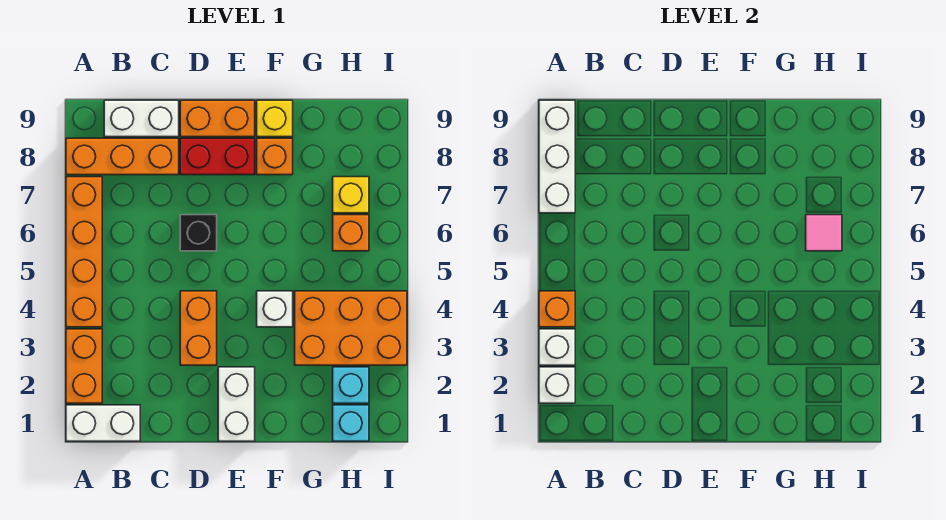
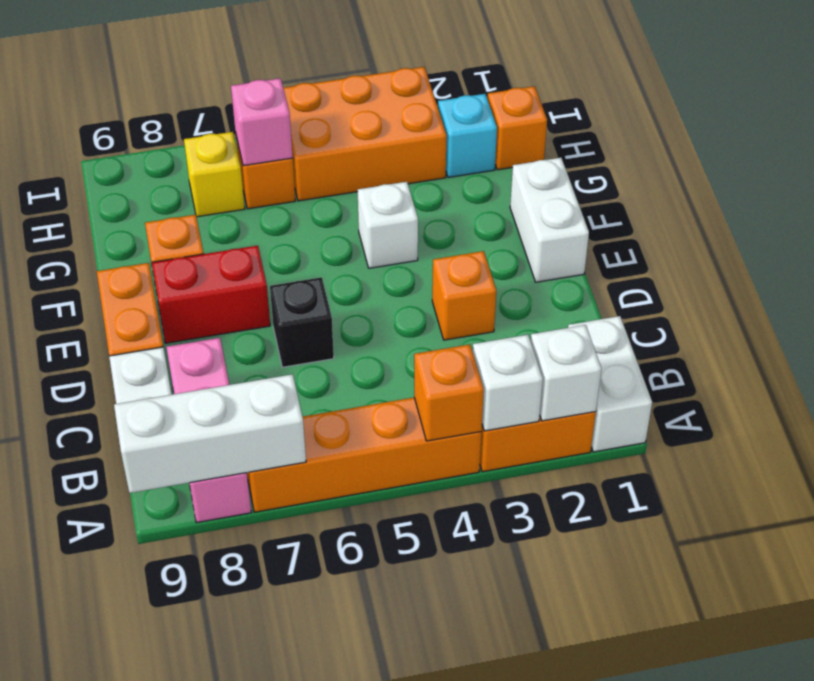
orange brick A8:C8 level 1 -> pink brick A8:C8 level 1
orange brick D3:D4 level 1 -> orange brick D3 level 1
red brick D8:E8 level 1 -> red brick E7:E8 level 1
white brick E1:E2 level 1 -> white brick E1:F1 level 1
yellow brick F9 level 1 -> none
orange brick G3:I4 level 1 -> orange brick H3:I5 level 1
cyan brick H1 level 1 -> orange brick H1 level 1
pink tile H6 level 2 -> pink brick H6 level 2

